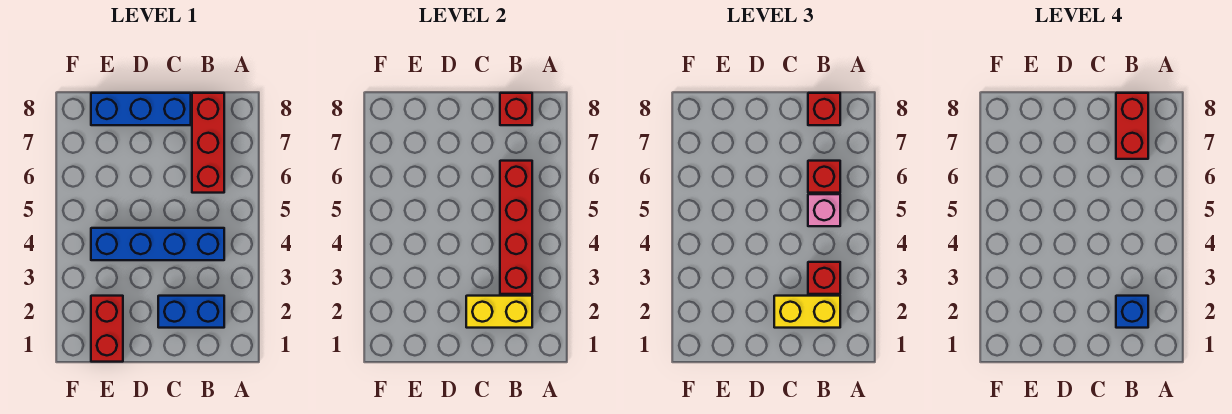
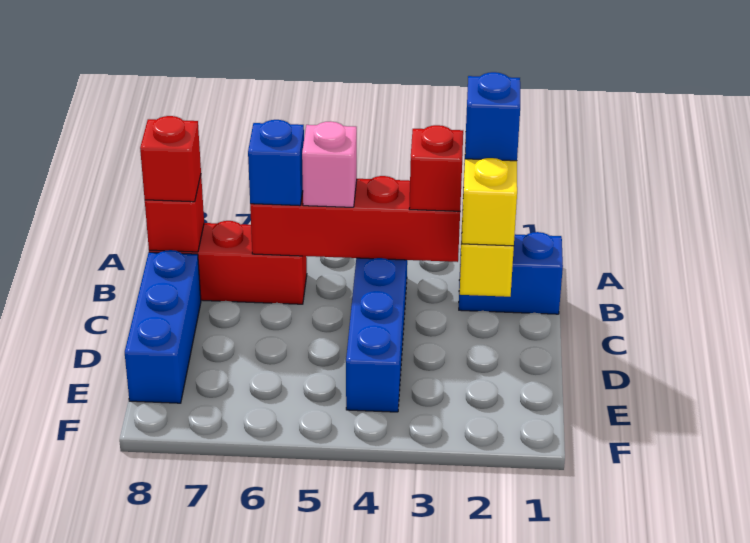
blue brick B2:C2 level 1 -> blue brick B1:B2 level 1
red brick B6 level 3 -> blue brick B6 level 3
red brick B7:B8 level 4 -> none
red brick E1:E2 level 1 -> none

